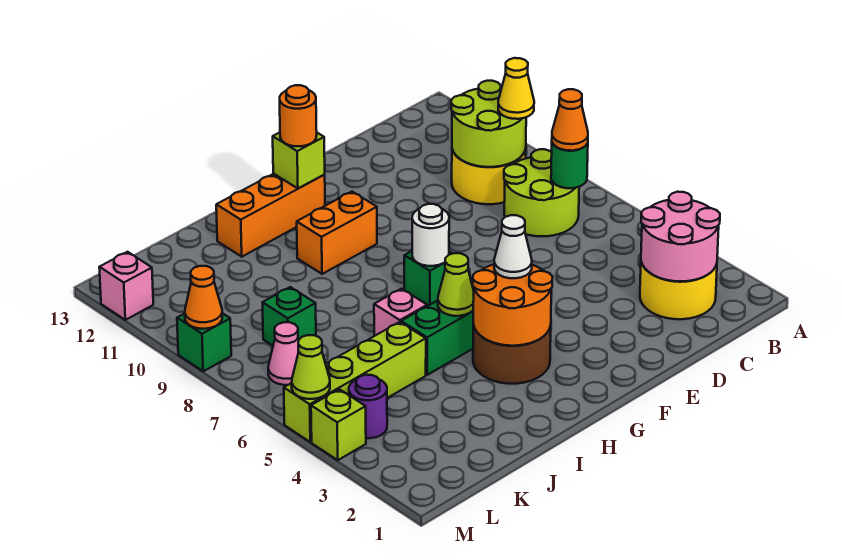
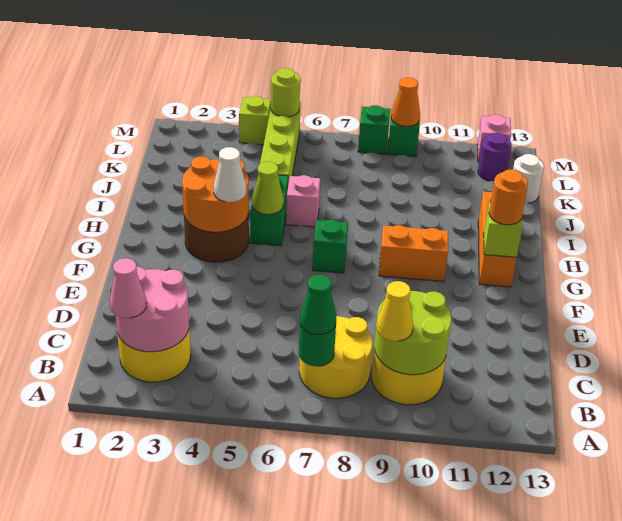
lime round brick B7:C8 level 1 -> yellow round brick B7:C8 level 1
orange cone B7 level 3 -> green cone B7 level 3
white round brick G7 level 2 -> white round brick K13 level 1
orange brick G10:H10 level 1 -> orange brick G9:G10 level 1
green brick K8 level 1 -> green brick M8 level 1
purple round brick L4 level 1 -> purple round brick L12 level 1
pink cone L7 level 1 -> pink cone B2 level 3
lime cone M5 level 2 -> lime round brick M5 level 2

